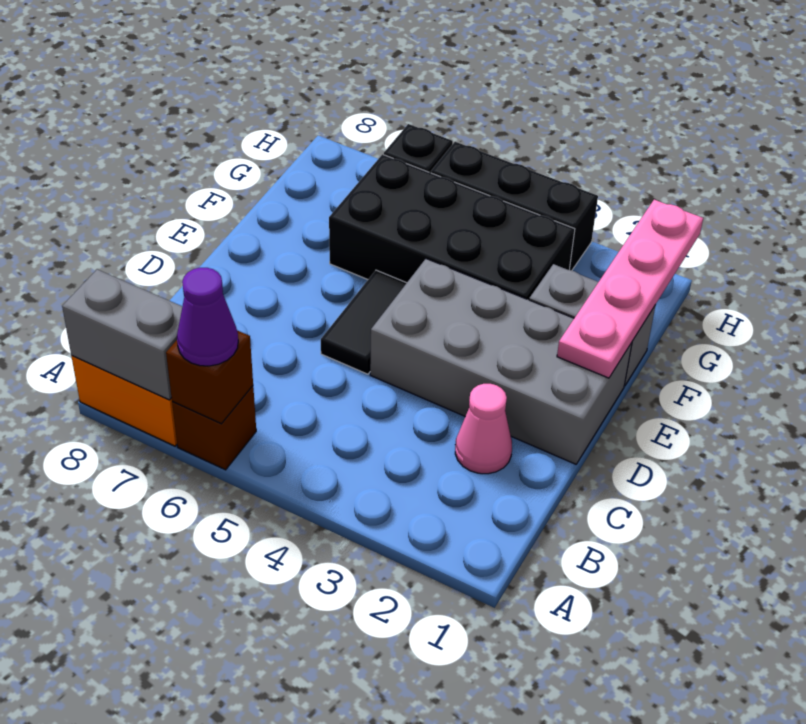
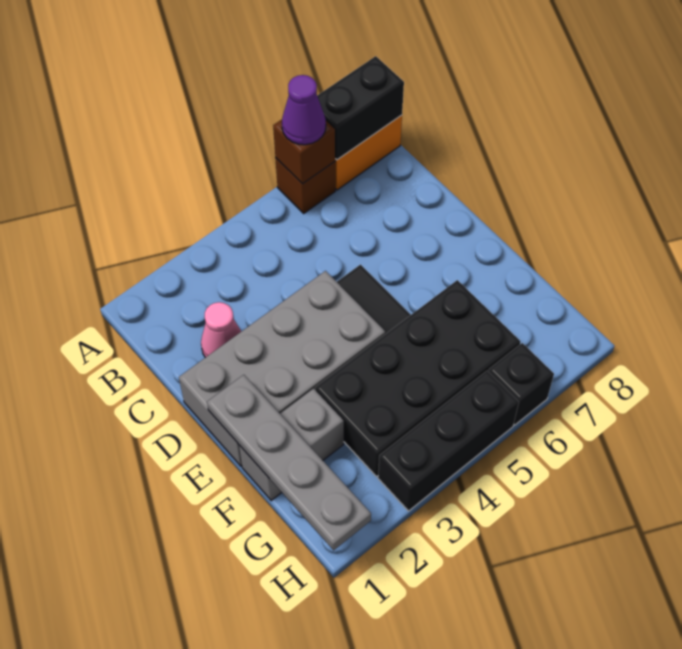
grey brick A7:A8 level 2 -> black brick A7:A8 level 2
pink plate E1:H1 level 2 -> grey plate E1:H1 level 2

